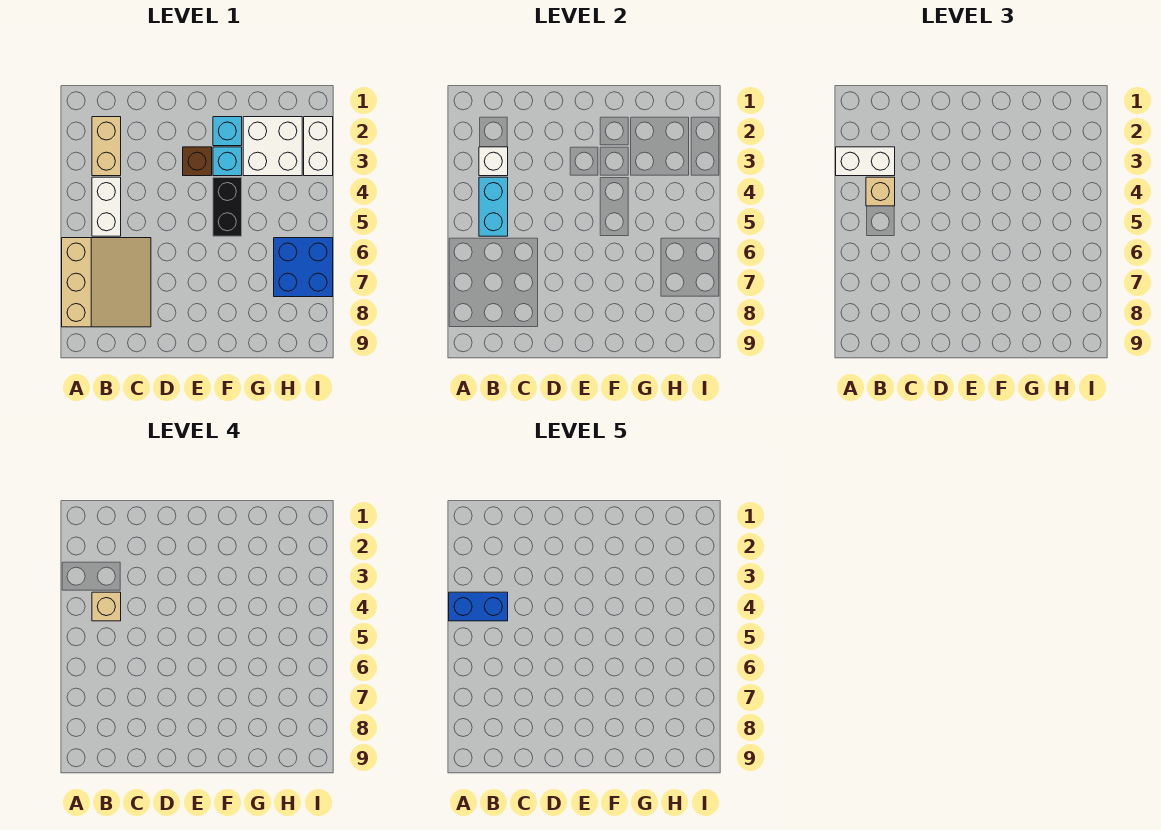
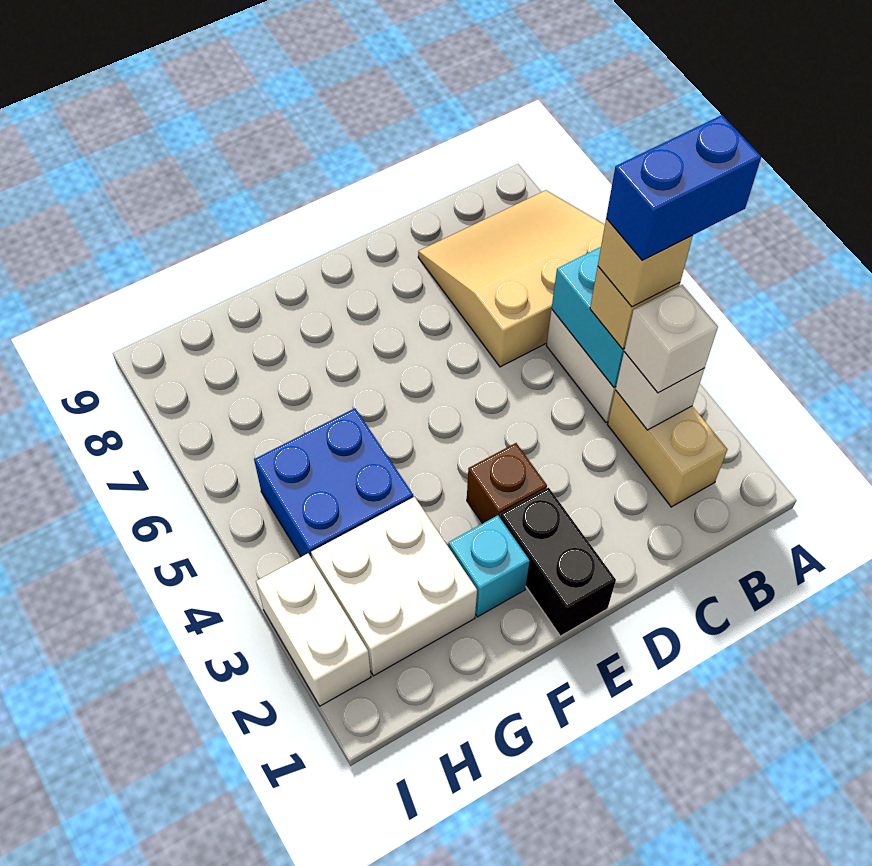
white brick A3:B3 level 3 -> white brick B3 level 3
tan slope A6:C8 level 1 top A -> tan slope A6:C8 level 1 top 6
cyan brick F3 level 1 -> none
black brick F4:F5 level 1 -> black brick E1:E2 level 1
blue brick H6:I7 level 1 -> blue brick G4:H5 level 1

